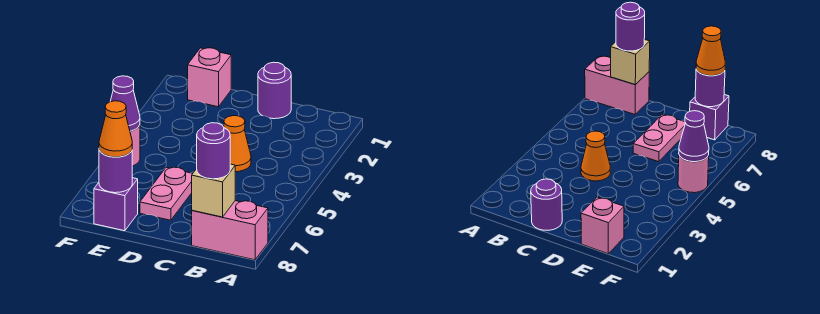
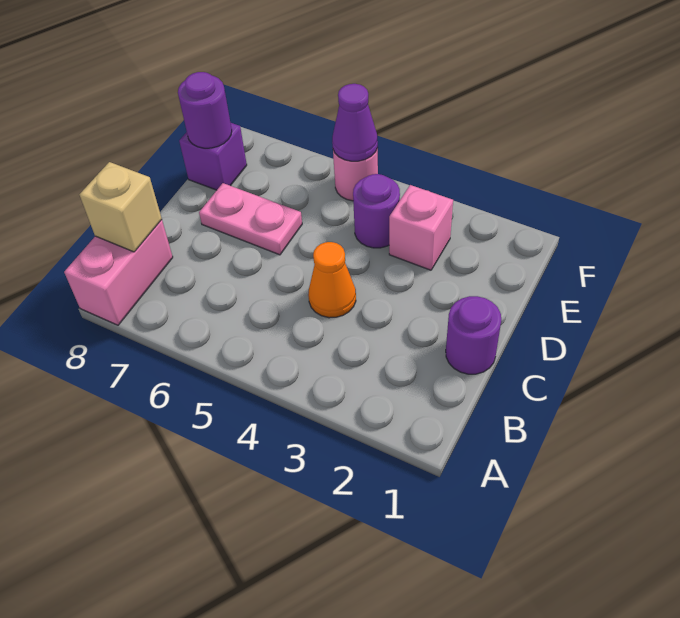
purple round brick B8 level 3 -> purple round brick E4 level 1
pink brick E1 level 1 -> pink brick E3 level 1
orange cone E8 level 3 -> none

